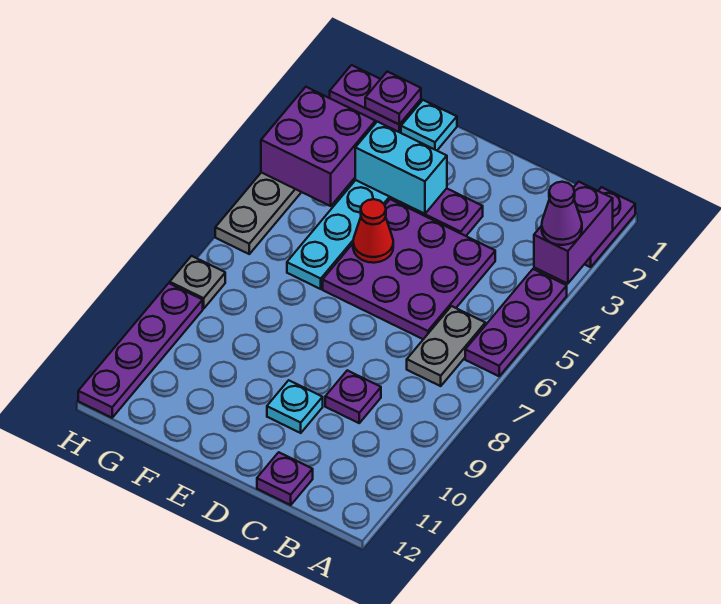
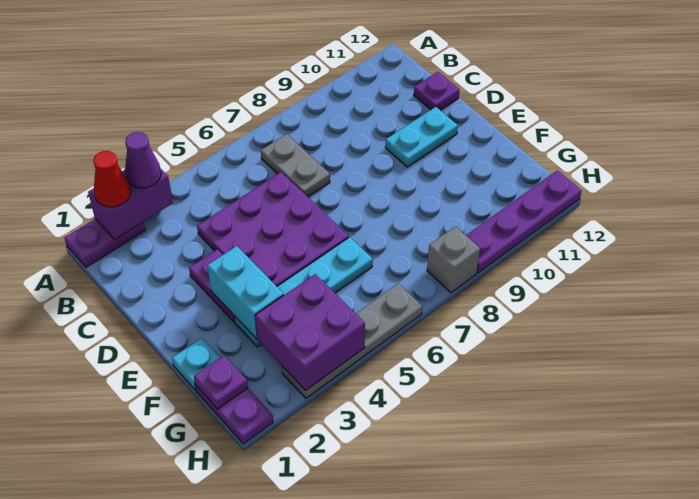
purple plate A4:A6 level 1 -> none
grey plate B6:B7 level 1 -> grey plate B7:C7 level 1
purple plate C9 level 1 -> none
cyan plate D10 level 1 -> cyan plate D10:D11 level 1
red cone E5 level 2 -> red cone A2 level 3
grey plate H8 level 1 -> grey brick H8 level 1

